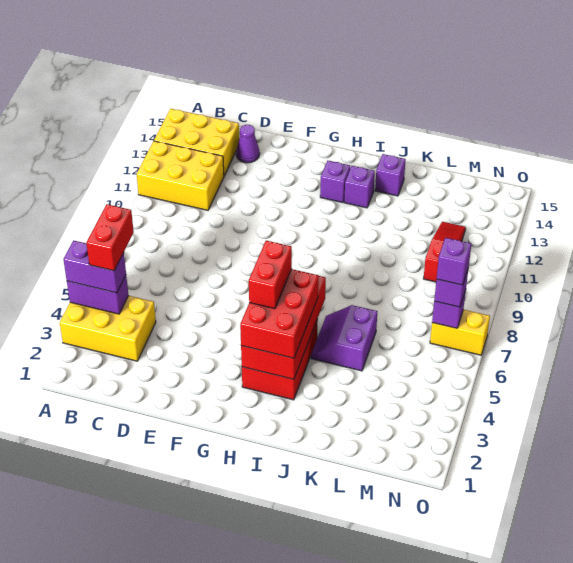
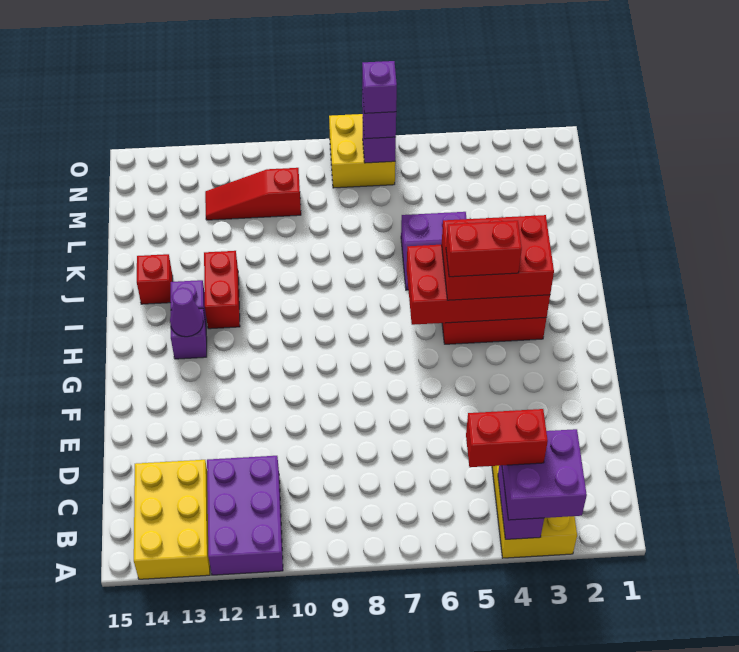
purple brick A4:B4 level 3 -> purple brick A3:B4 level 3
yellow brick A11:C12 level 1 -> purple brick A11:C12 level 1
purple cone D14 level 1 -> purple cone H13 level 2
none -> red brick I12:J12 level 1
purple brick J14 level 1 -> red brick J14 level 1
yellow brick N7:O7 level 1 -> yellow brick N7:O8 level 1

